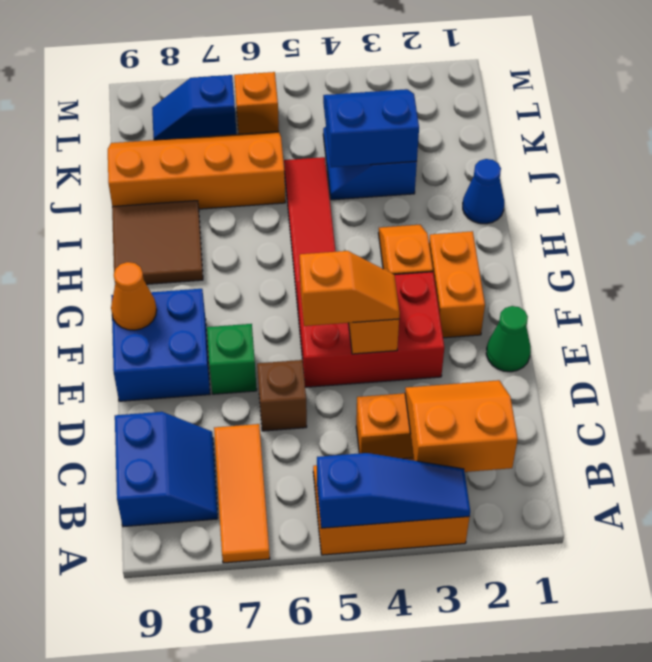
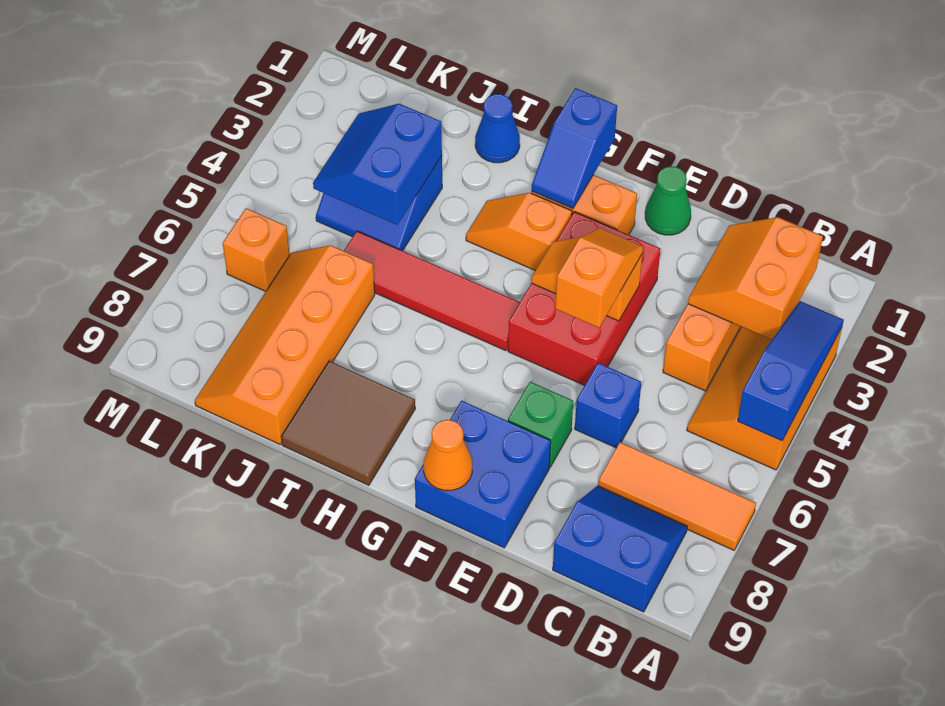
brown brick D6 level 1 -> blue brick D6 level 1
blue slope L7:L8 level 1 top 7 -> blue slope G1:G2 level 2 top 1

